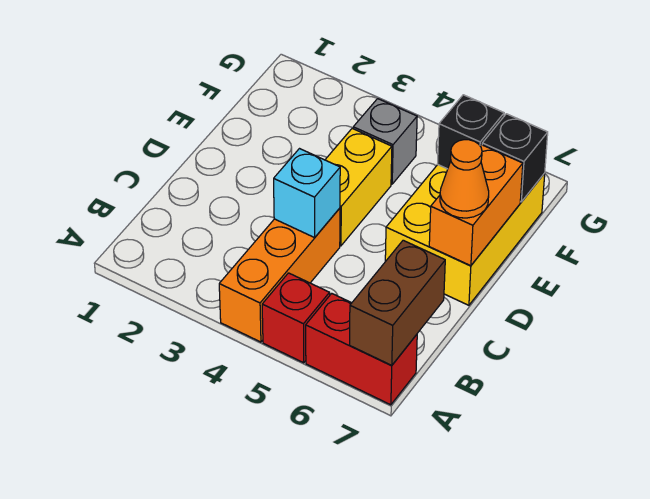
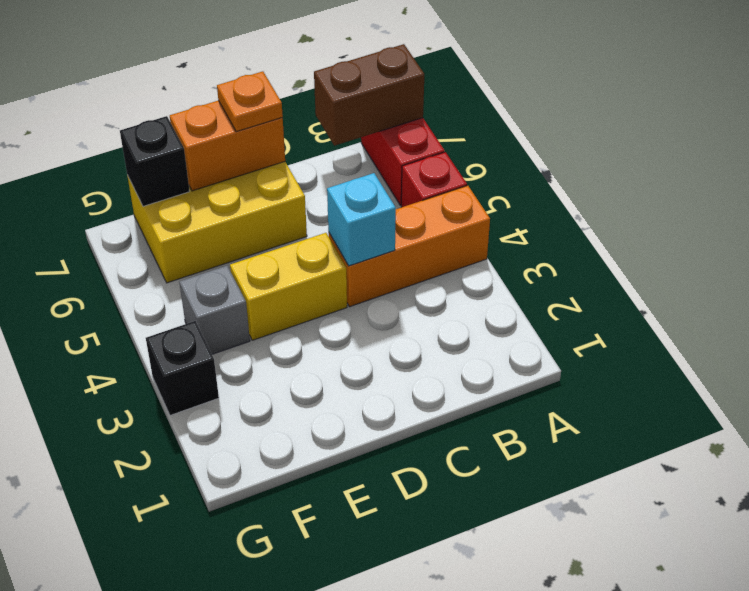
orange cone D7 level 3 -> orange plate D7 level 3
black brick F6 level 2 -> black brick G3 level 1

